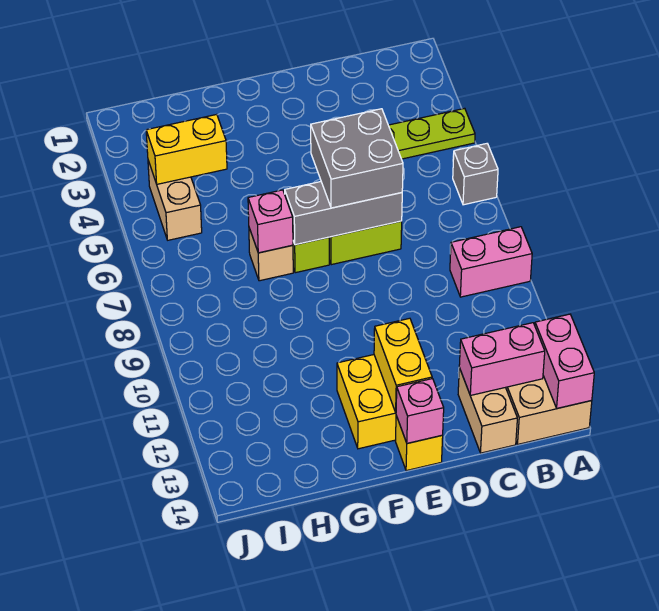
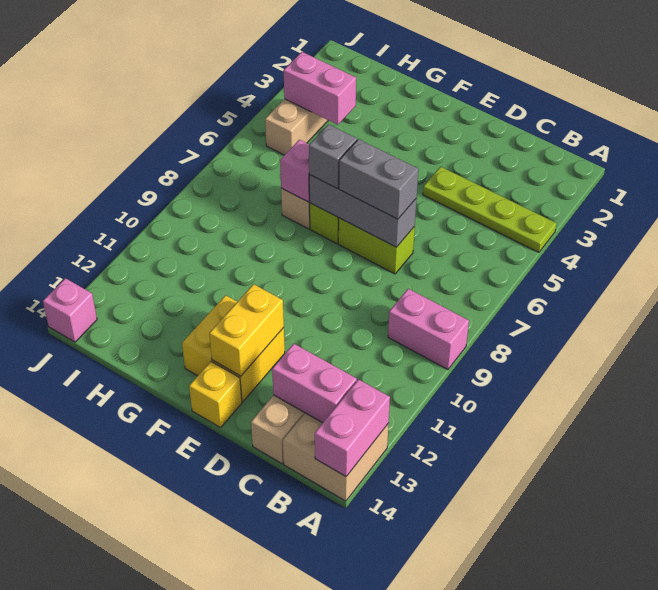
grey brick A6 level 1 -> grey brick F7 level 3
grey brick D6:E7 level 3 -> grey brick D7:E7 level 3
pink brick E14 level 2 -> pink brick J14 level 1
yellow brick H4:I4 level 2 -> pink brick H4:I4 level 2

